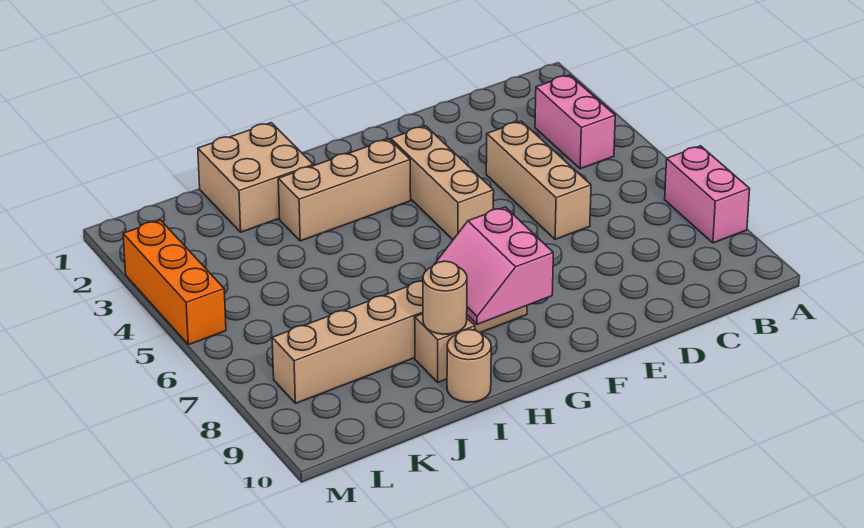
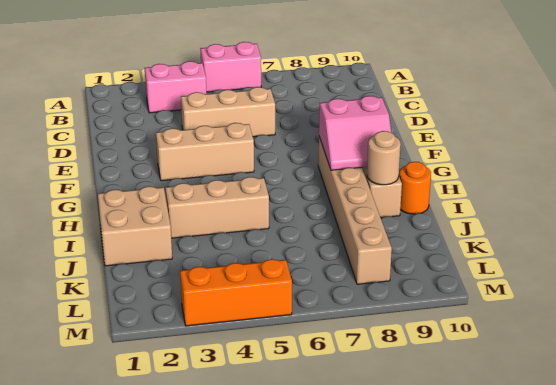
pink brick A7:A8 level 1 -> pink brick A5:A6 level 1
tan brick G3:I3 level 1 -> tan brick I3:I5 level 1
tan round brick I10 level 1 -> orange round brick I10 level 1

